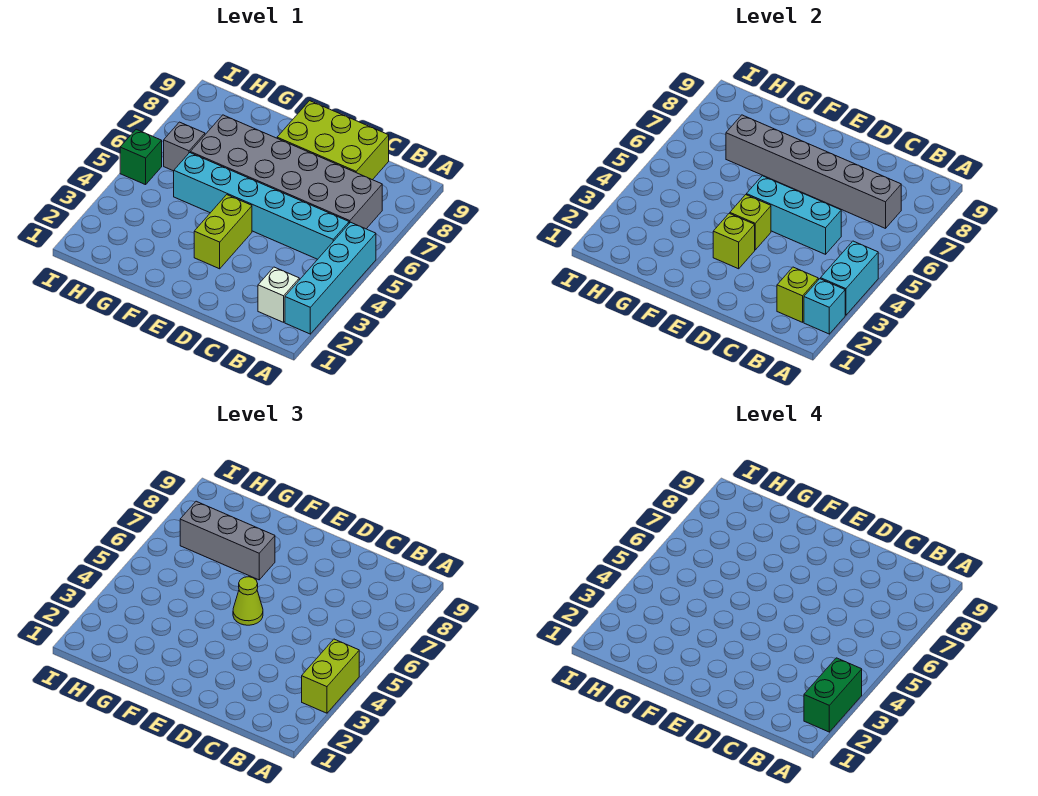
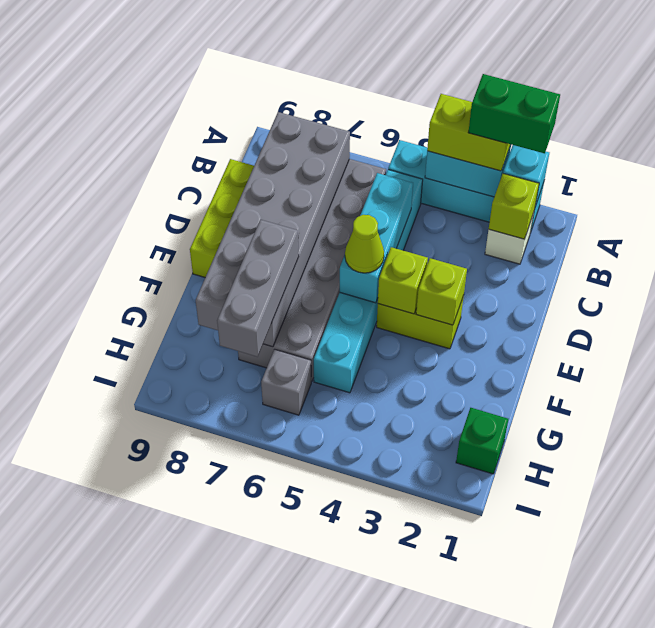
grey brick B7:G7 level 2 -> grey brick B7:G8 level 2
green brick I5 level 1 -> green brick H1 level 1

